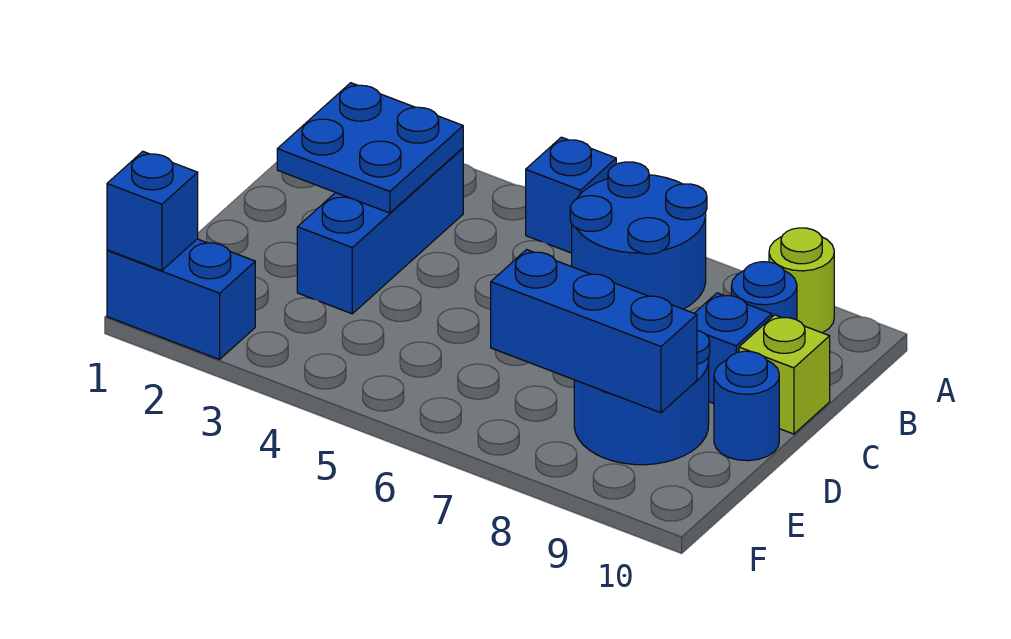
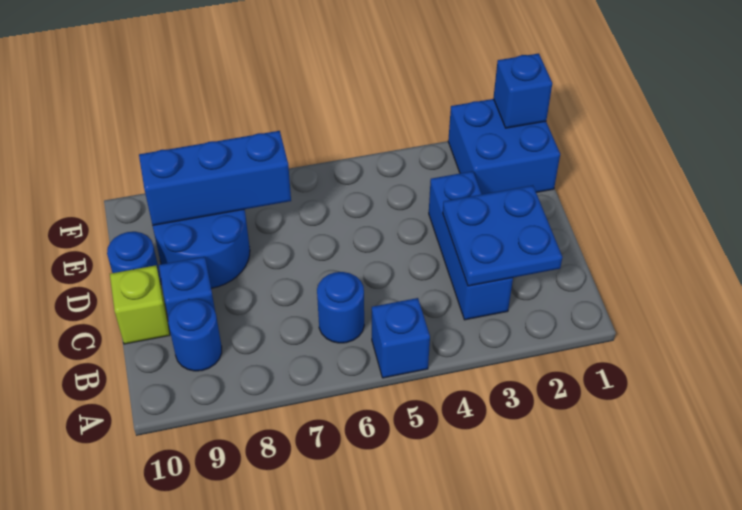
blue round brick A6:B7 level 1 -> blue round brick B6 level 1
lime round brick A9 level 1 -> none
blue brick F1:F2 level 1 -> blue brick E1:F2 level 1

